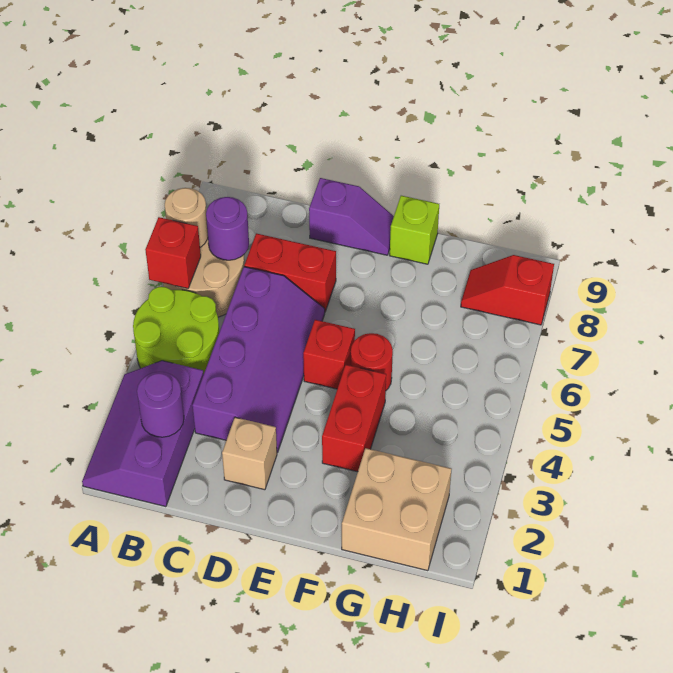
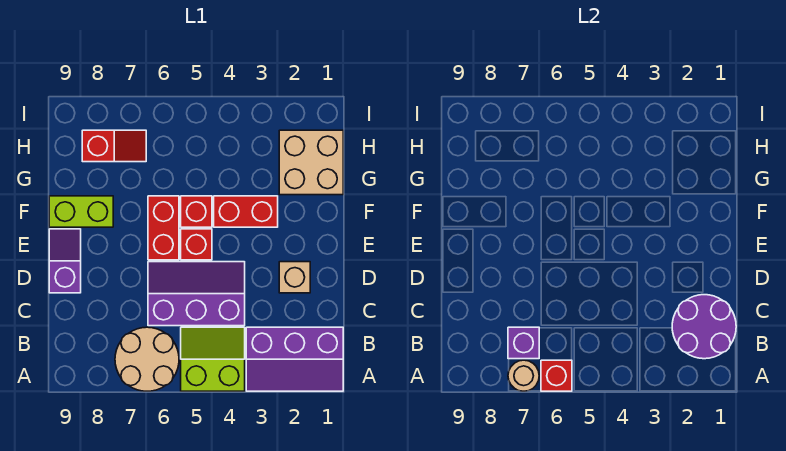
lime round brick A4:B5 level 1 -> lime slope A4:B5 level 1 top A
purple round brick B2 level 2 -> purple round brick B1:C2 level 2
purple round brick B7 level 2 -> purple brick B7 level 2
purple slope C3:D6 level 1 top C -> purple slope C4:D6 level 1 top C
red brick C7:D7 level 1 -> red brick E6:F6 level 1
red round brick F5 level 1 -> red brick F5 level 1
lime brick F9 level 1 -> lime brick F8:F9 level 1
red slope H8:I8 level 1 top I -> red slope H7:H8 level 1 top 8

